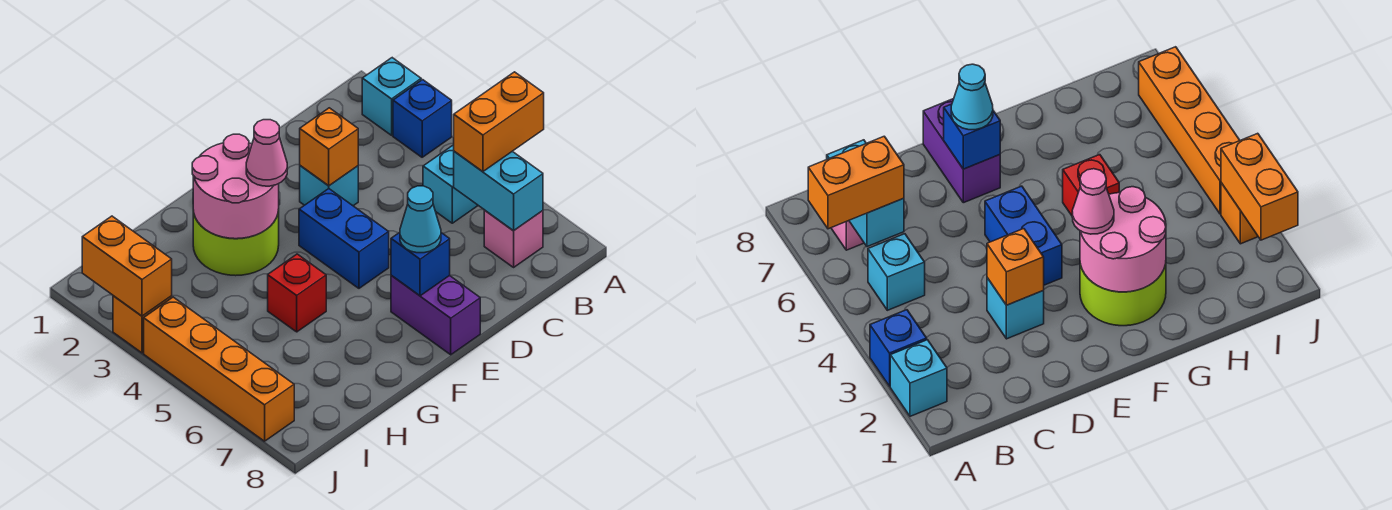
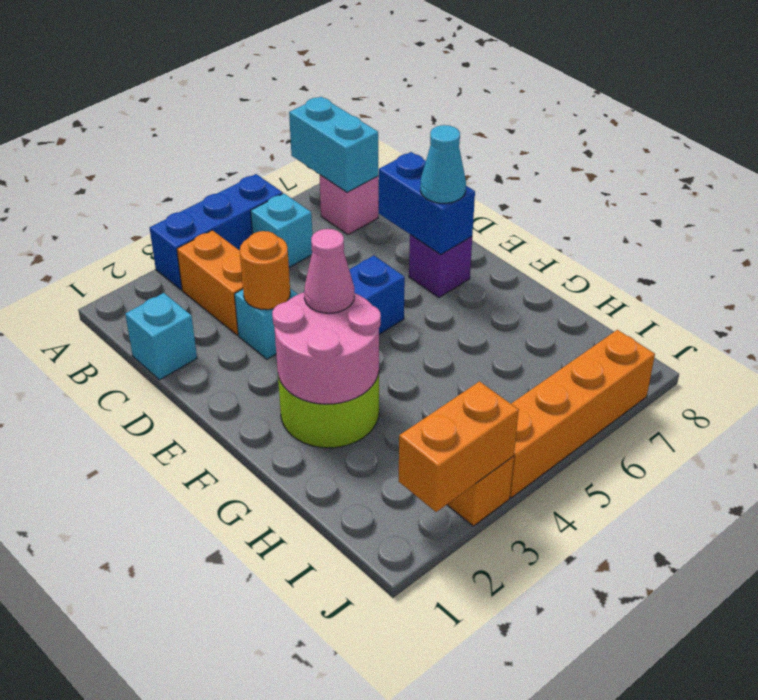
cyan brick A2 level 1 -> cyan brick C1 level 1
blue brick A3 level 1 -> blue brick A3:A5 level 1
orange brick A6:B6 level 3 -> orange brick B3:C3 level 1
cyan brick B6:B7 level 2 -> cyan brick A7:B7 level 2
orange brick D3 level 2 -> orange round brick D3 level 2
purple brick E7:E8 level 1 -> purple brick E7 level 1
blue brick E7 level 2 -> blue brick D7:E7 level 2
red brick G5 level 1 -> none

